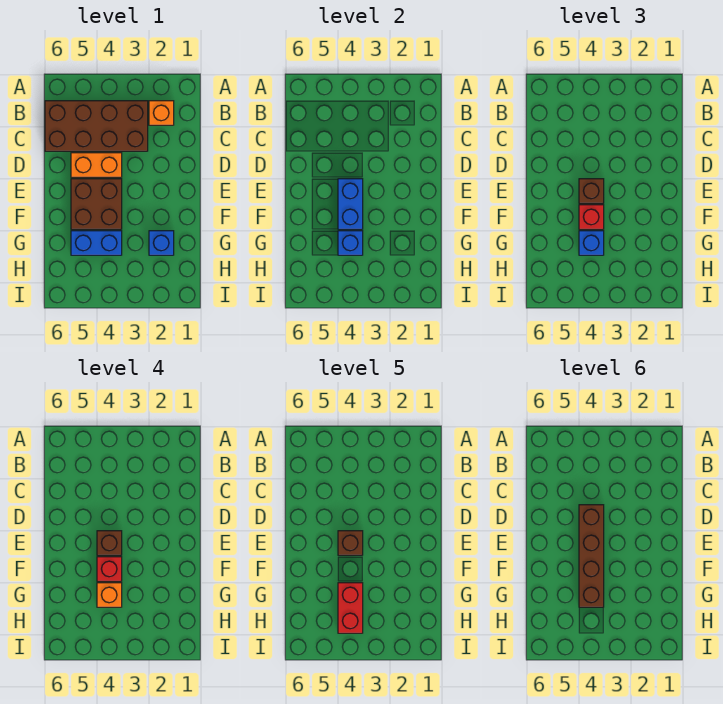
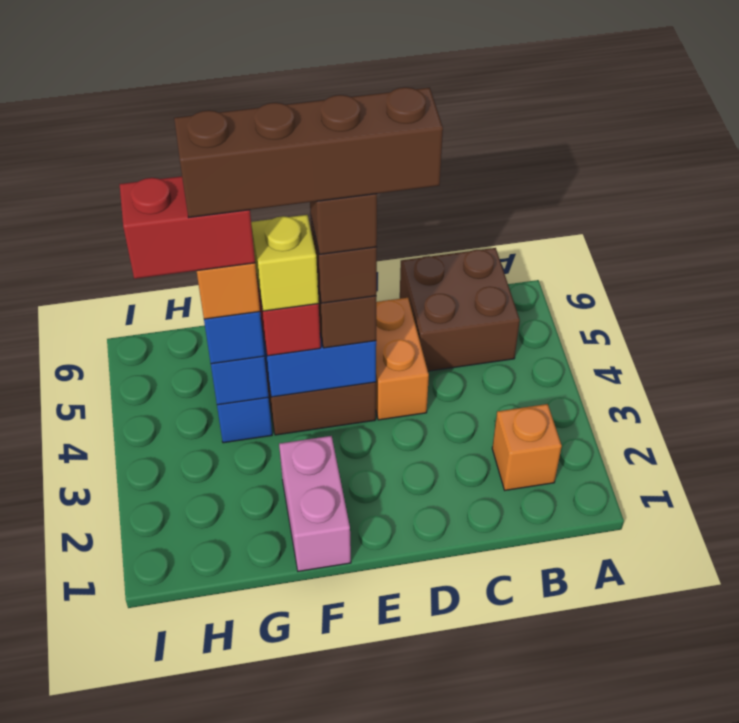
brown brick B3:C6 level 1 -> brown brick B5:C6 level 1
none -> pink brick F1:F2 level 1
red brick F4 level 4 -> yellow brick F4 level 4
blue brick G2 level 1 -> none

